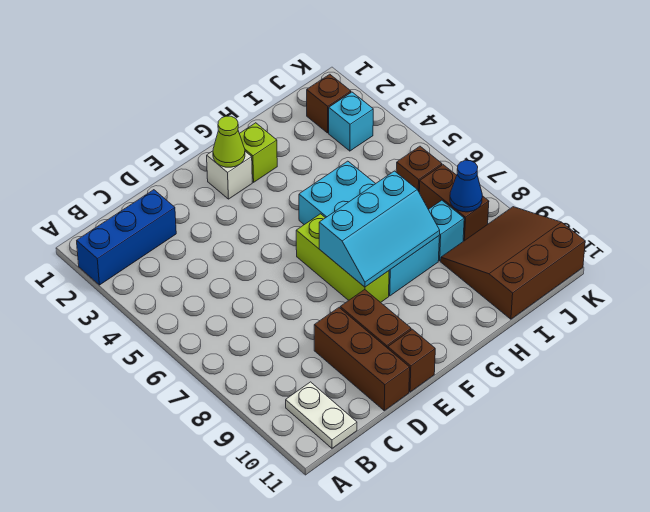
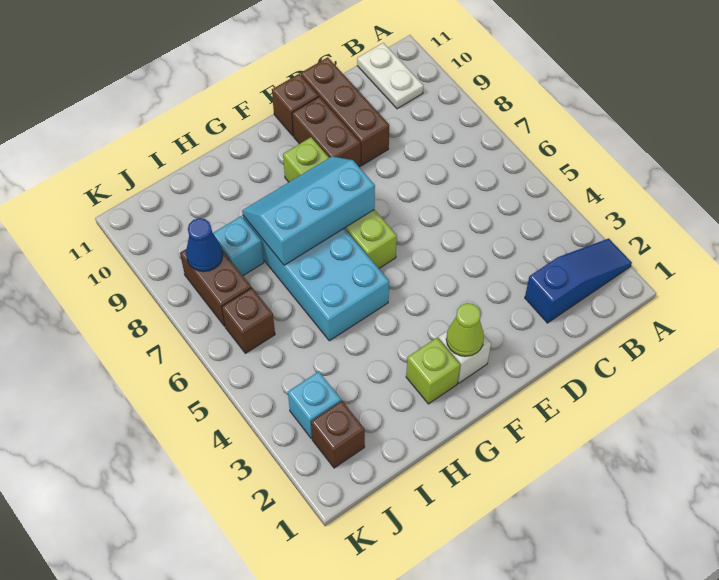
blue brick A2:C2 level 1 -> blue slope A2:C2 level 1 top C
lime brick F6:F8 level 1 -> lime brick F6:F9 level 1
brown slope I9:K11 level 1 top 11 -> none

